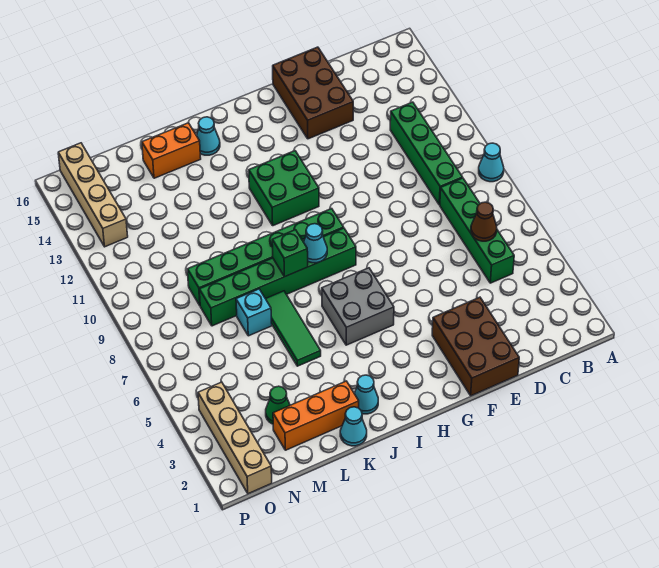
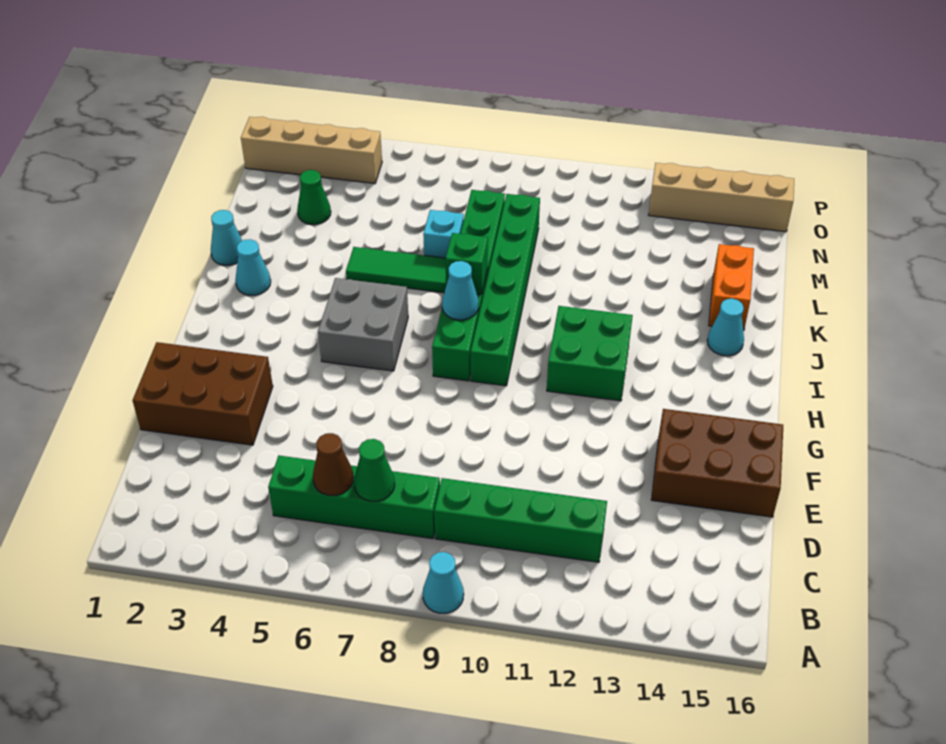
none -> green cone C7 level 2
orange brick K2:M2 level 1 -> none

